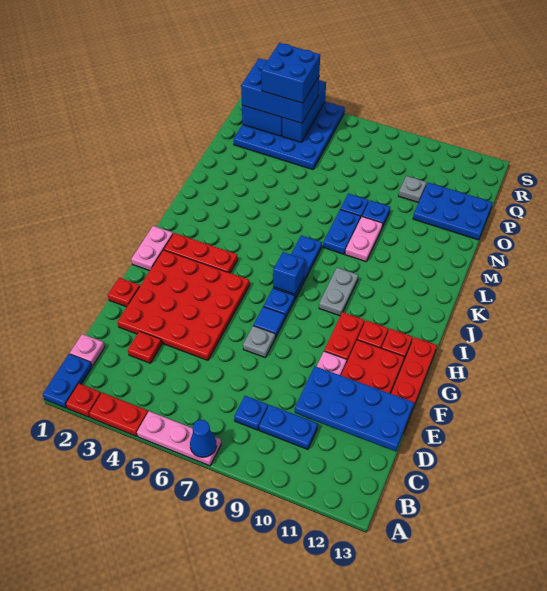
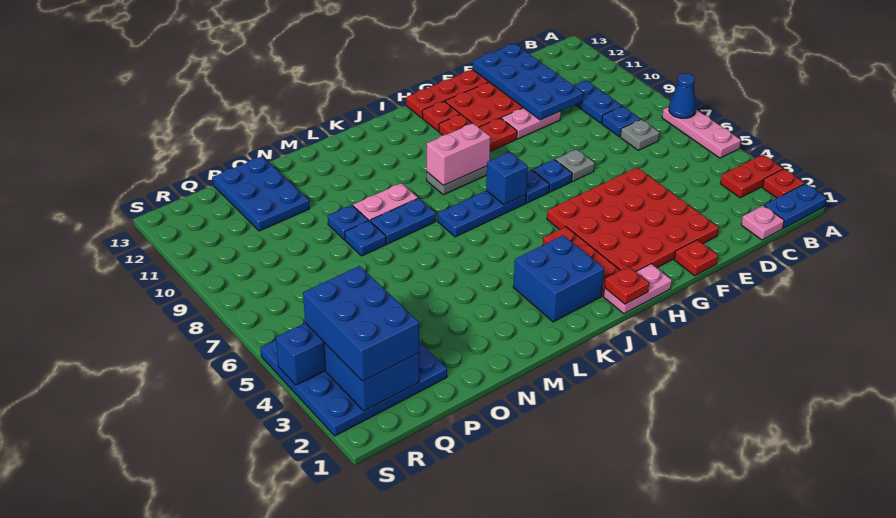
red plate A3:A4 level 1 -> red plate A3:B3 level 1
red plate D3 level 1 -> red plate I1 level 2
blue tile G7 level 1 -> blue plate G7 level 1
none -> pink brick I9:J9 level 2
grey plate P10 level 1 -> grey plate C7 level 1
blue brick Q3:R4 level 4 -> blue brick J2:K3 level 1

